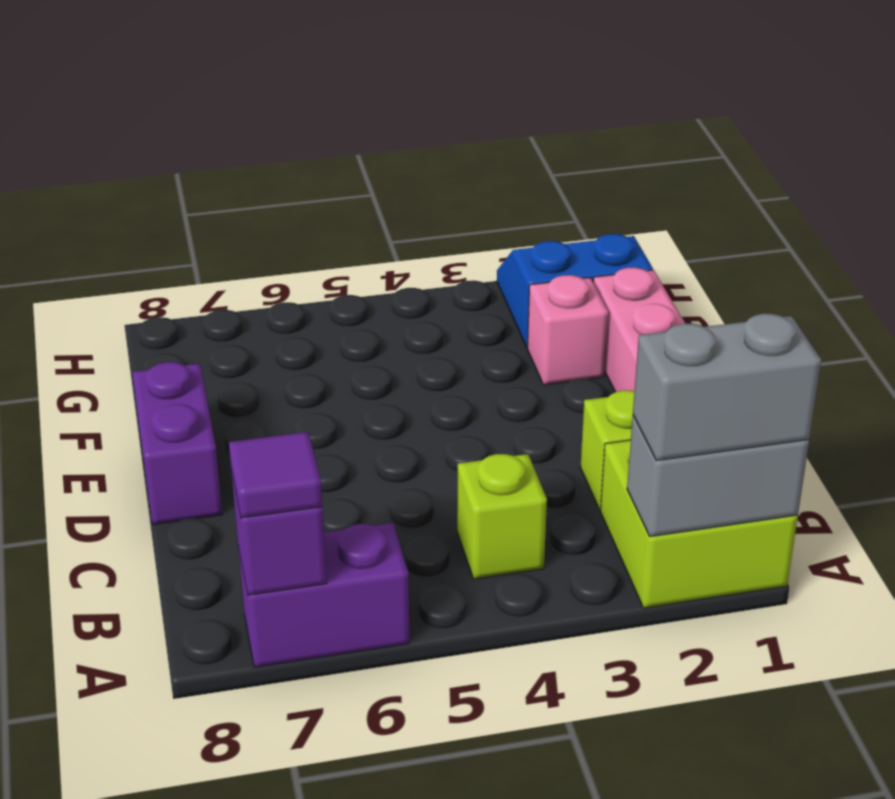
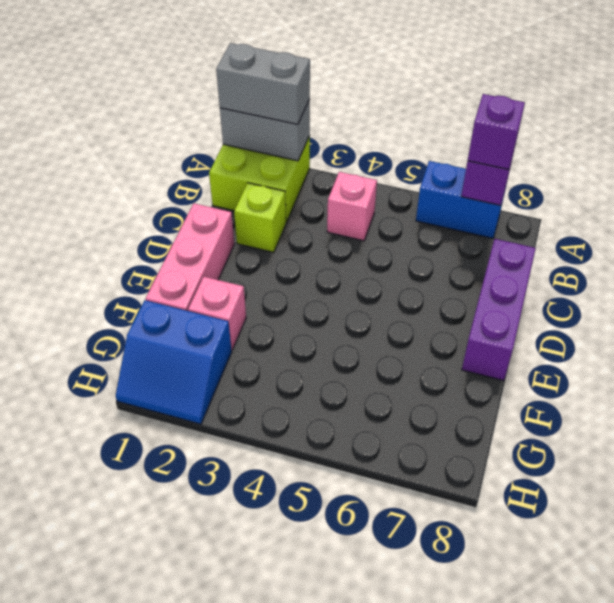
purple brick A6:A7 level 1 -> blue brick A6:A7 level 1
purple tile A7 level 3 -> purple brick A7 level 3
lime brick B4 level 1 -> pink brick B4 level 1
purple brick D8:E8 level 1 -> purple brick C8:E8 level 1

